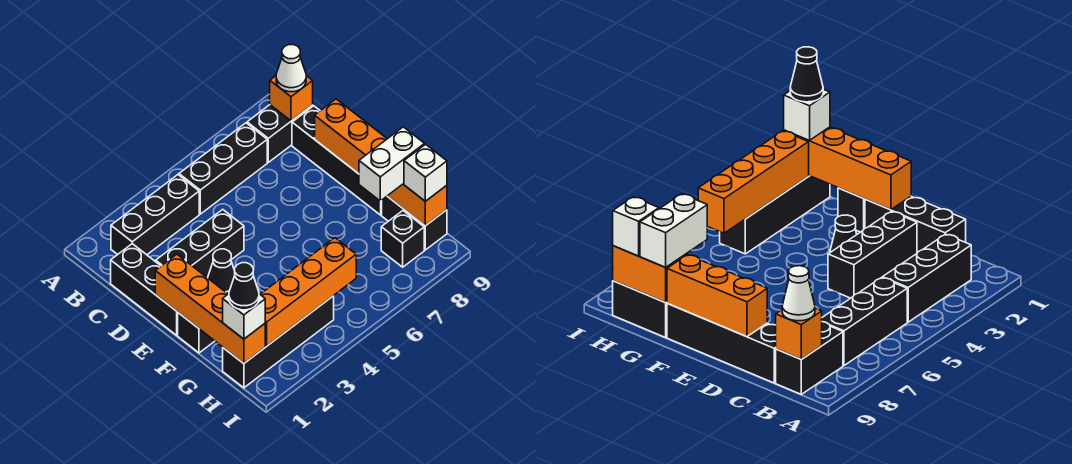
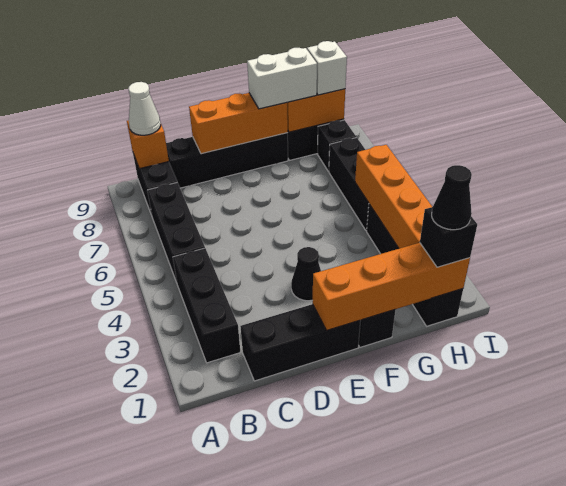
black brick D2:D4 level 1 -> black brick H5:H7 level 1
white brick G8:G9 level 3 -> white brick F9:G9 level 3
white brick H1 level 3 -> black brick H1 level 3

